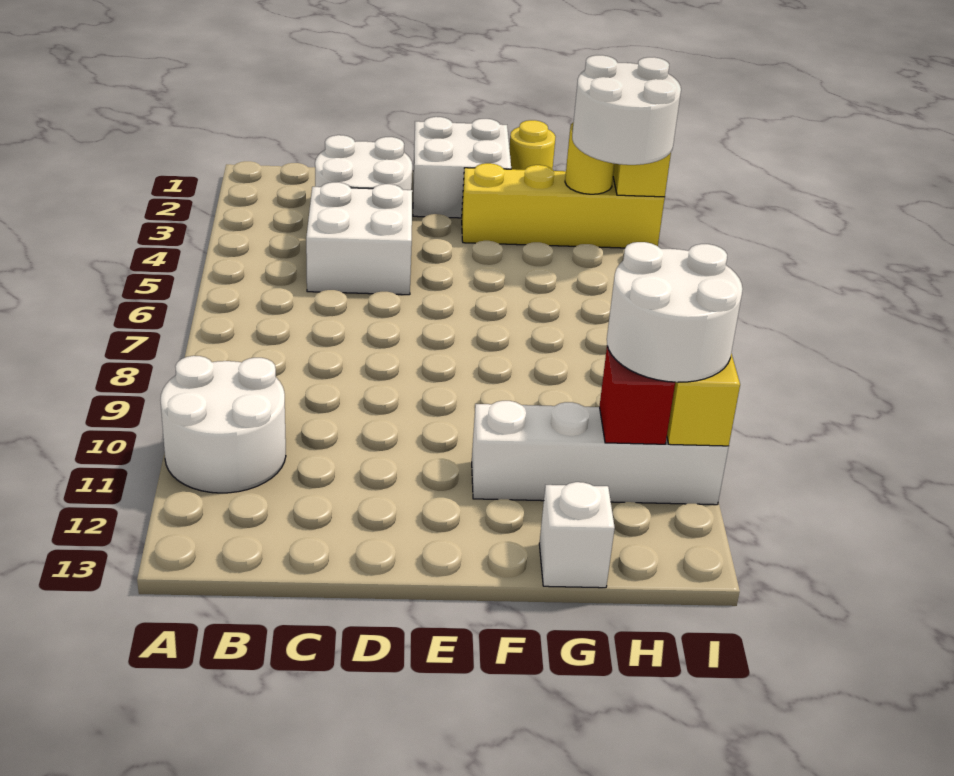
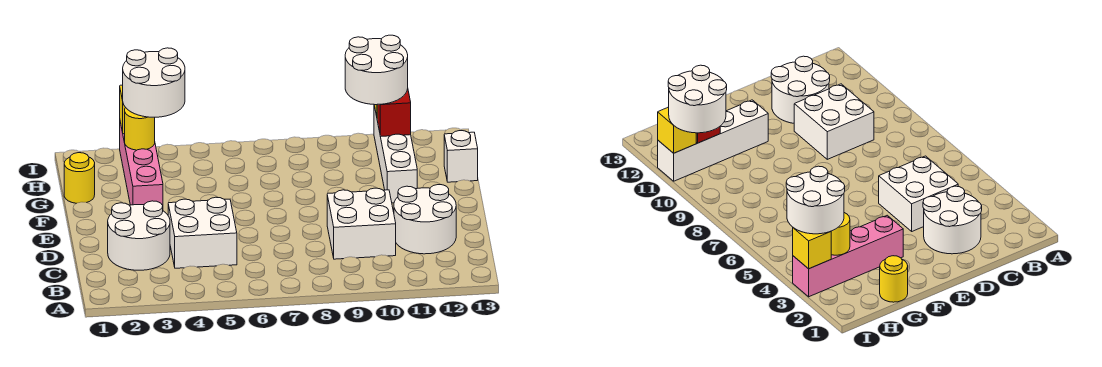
white round brick A10:B11 level 1 -> white round brick C11:D12 level 1
white brick E1:F2 level 1 -> white brick C9:D10 level 1
yellow brick F3:I3 level 1 -> pink brick F3:I3 level 1

